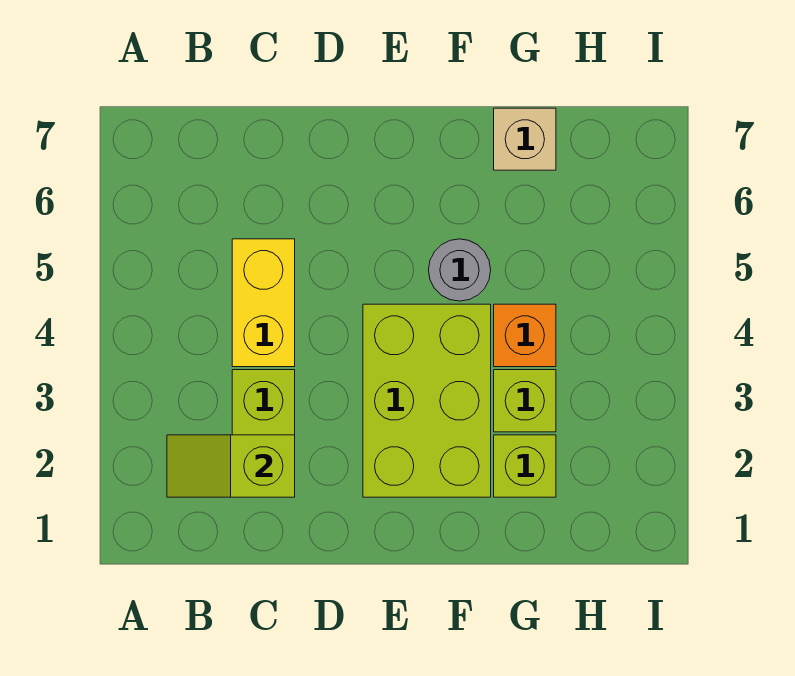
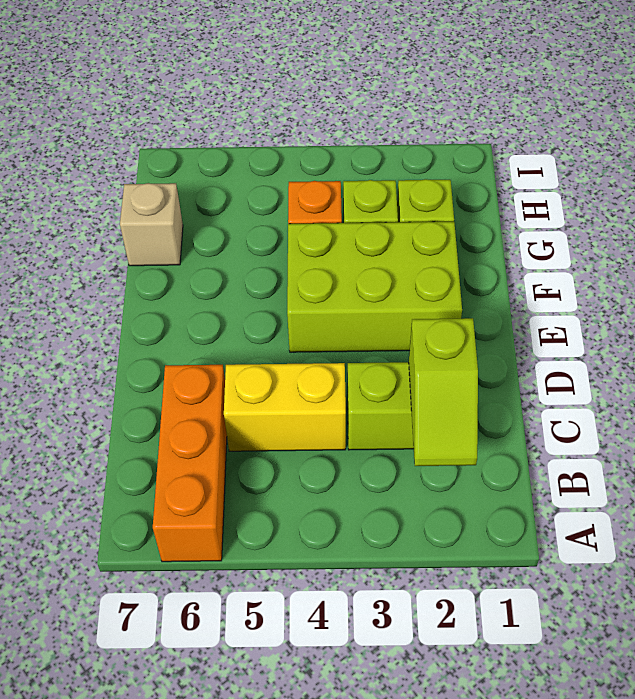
none -> orange brick A6:C6 level 1
grey round brick F5 level 1 -> none

